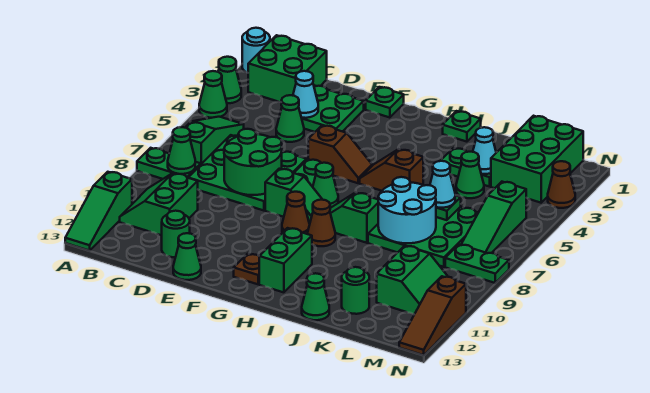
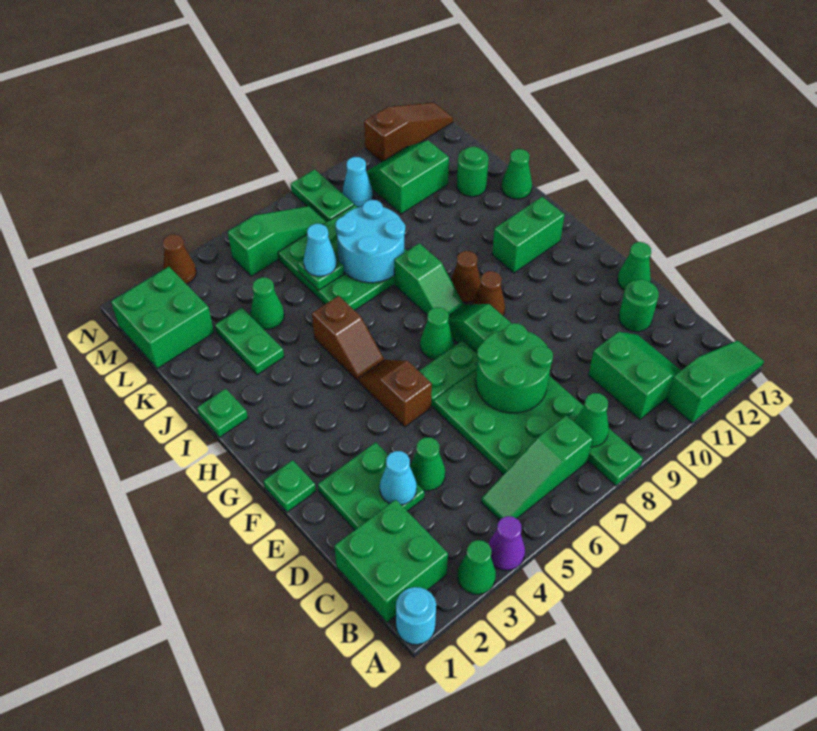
green cone A4 level 1 -> purple cone A4 level 1
green slope B10:C11 level 1 top C -> green slope B10:C11 level 1 top 10
brown plate G12 level 1 -> none
cyan cone K3 level 2 -> cyan cone M9 level 1
green brick L1:M3 level 1 -> green brick L1:M2 level 1

